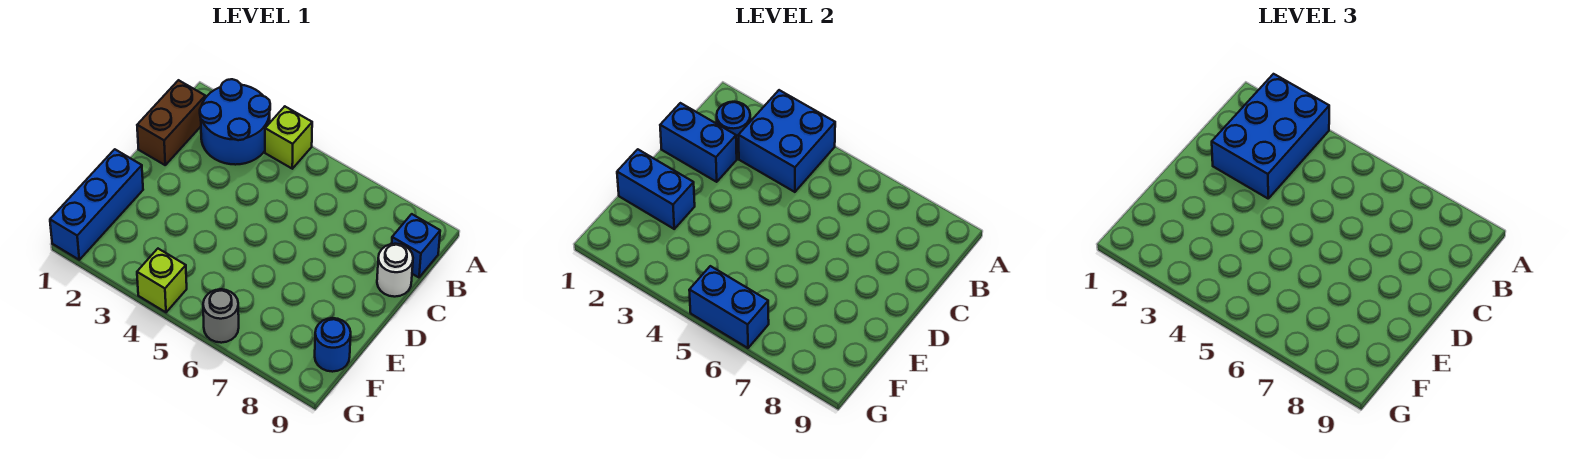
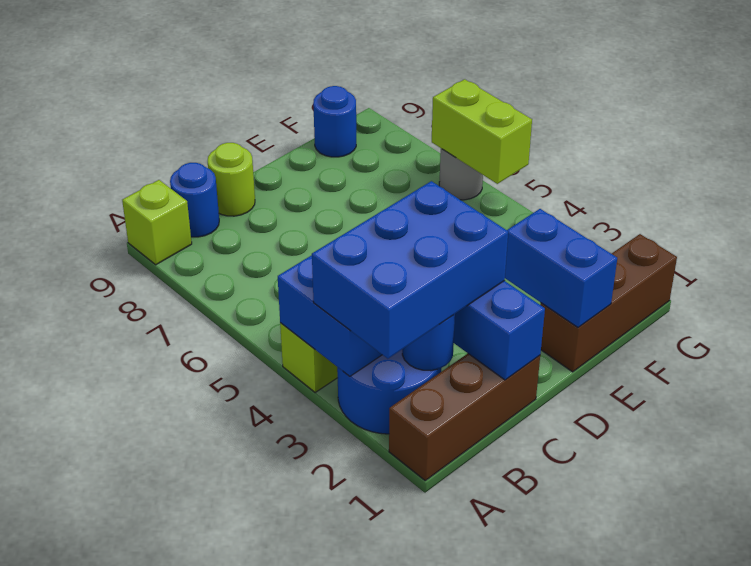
brown brick B1:C1 level 1 -> brown brick A1:C1 level 1
blue brick B9 level 1 -> blue round brick B9 level 1
white round brick C9 level 1 -> lime round brick C9 level 1
blue brick E1:G1 level 1 -> brown brick E1:G1 level 1
lime brick G4 level 1 -> lime brick A9 level 1
blue brick G5:G6 level 2 -> lime brick G5:G6 level 2

